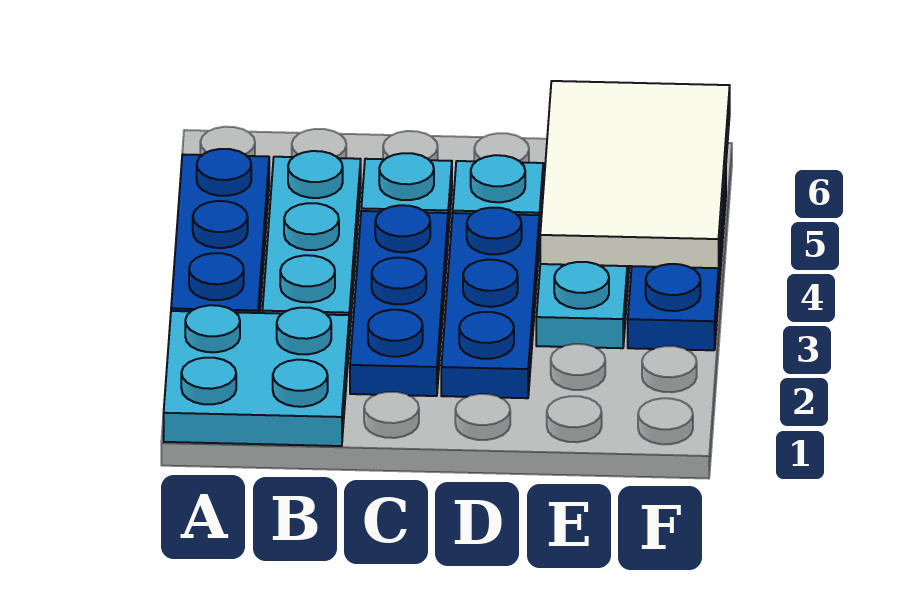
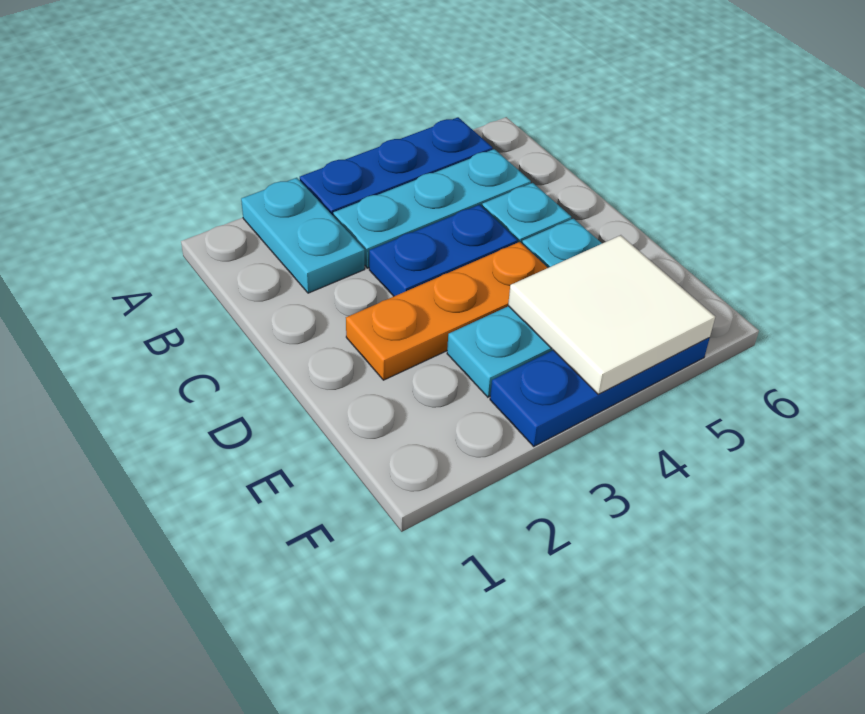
cyan plate A1:B2 level 1 -> cyan plate A2:B2 level 1
blue plate C2:C4 level 1 -> blue plate C3:C4 level 1
blue plate D2:D4 level 1 -> orange plate D2:D4 level 1
white tile E4:F6 level 2 -> white tile E4:F5 level 2

